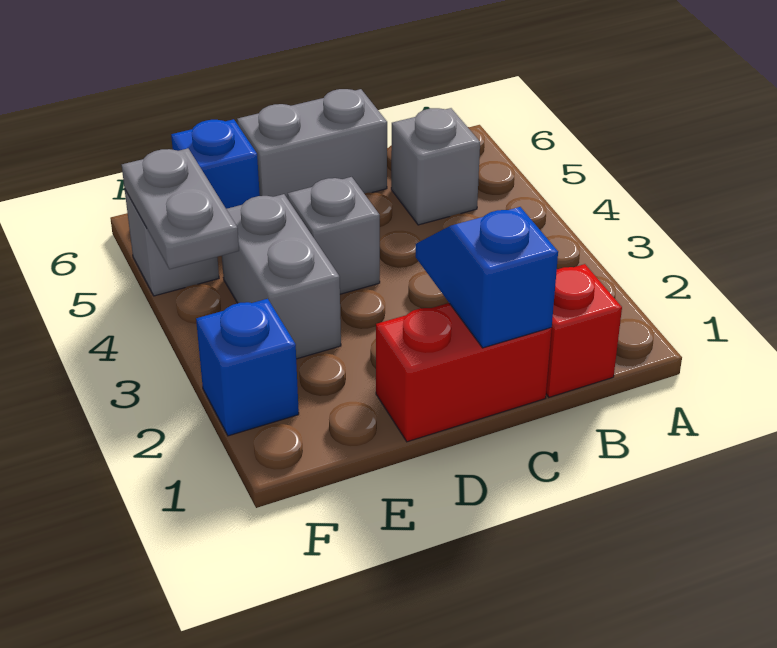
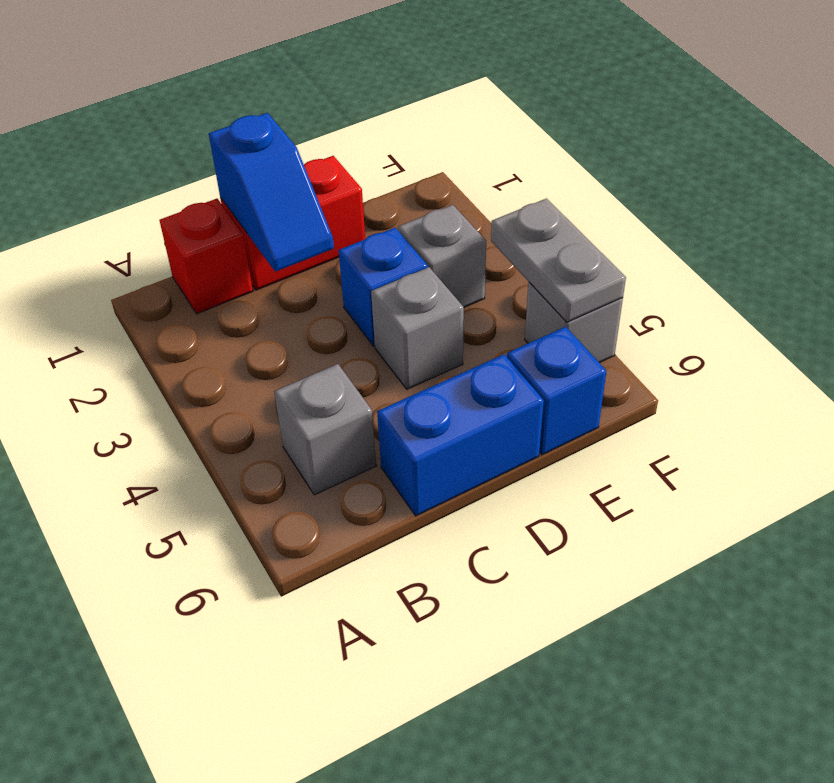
grey brick C6:D6 level 1 -> blue brick C6:D6 level 1
grey brick E3:E4 level 1 -> grey brick E3 level 1
blue brick F2 level 1 -> blue brick D3 level 1

